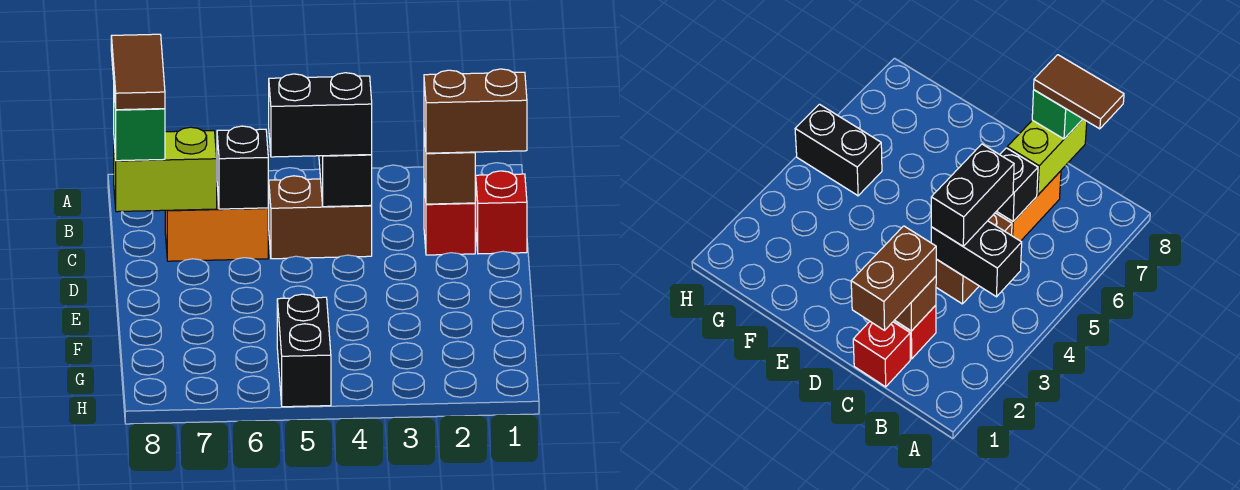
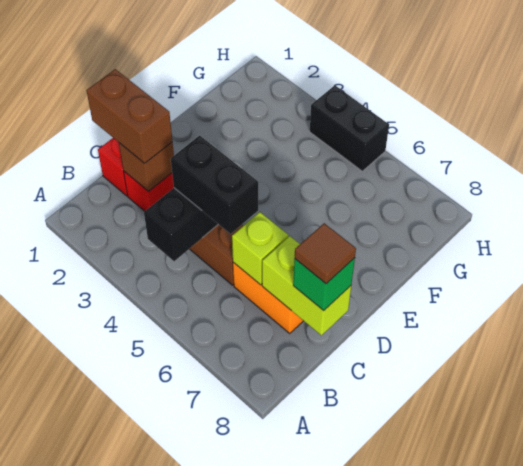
brown tile B8:C8 level 4 -> brown tile C8 level 4
black brick C6 level 2 -> lime brick C6 level 2
black brick G5:H5 level 1 -> black brick H4:H5 level 1

